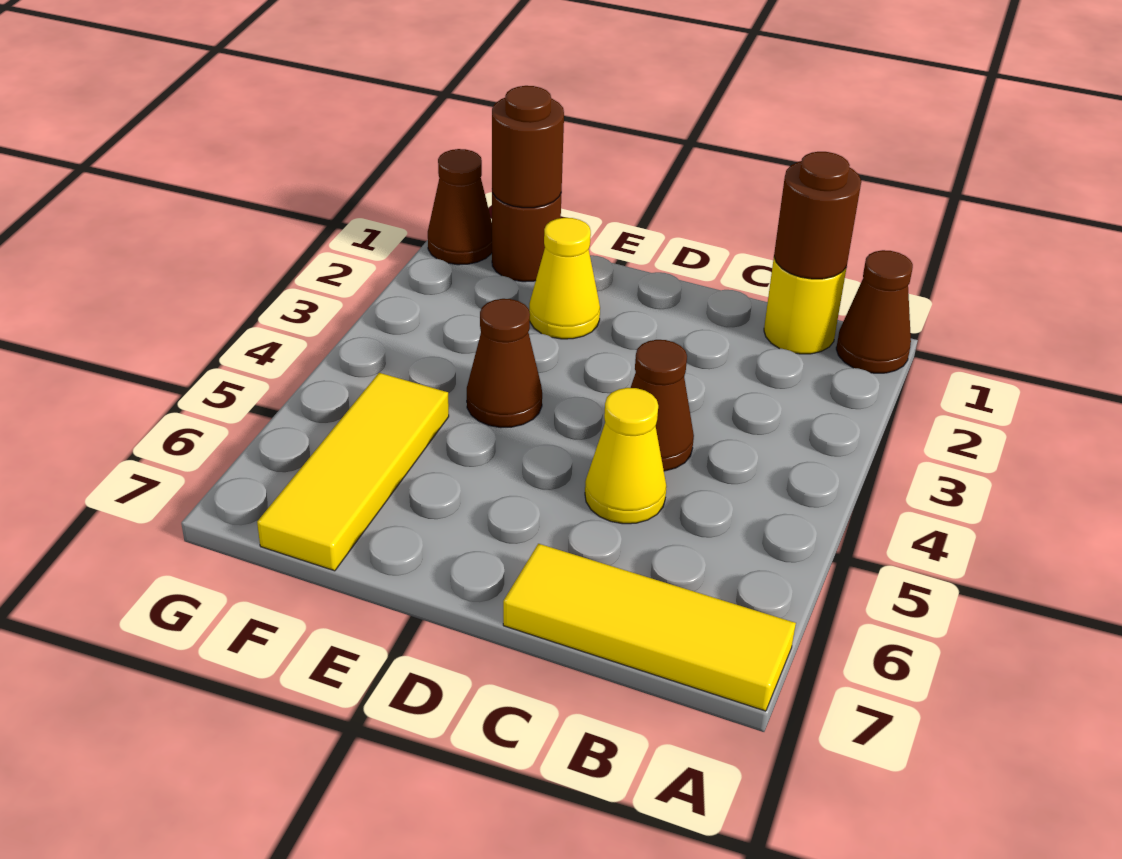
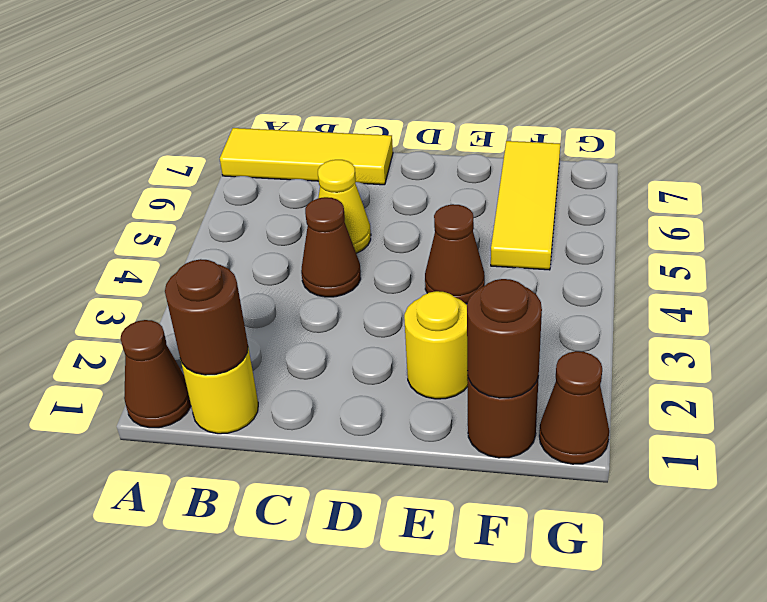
yellow cone E2 level 1 -> yellow round brick E2 level 1

